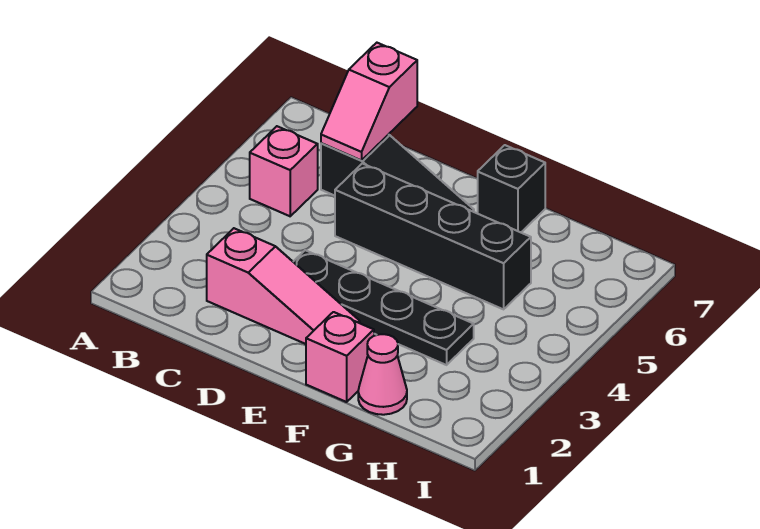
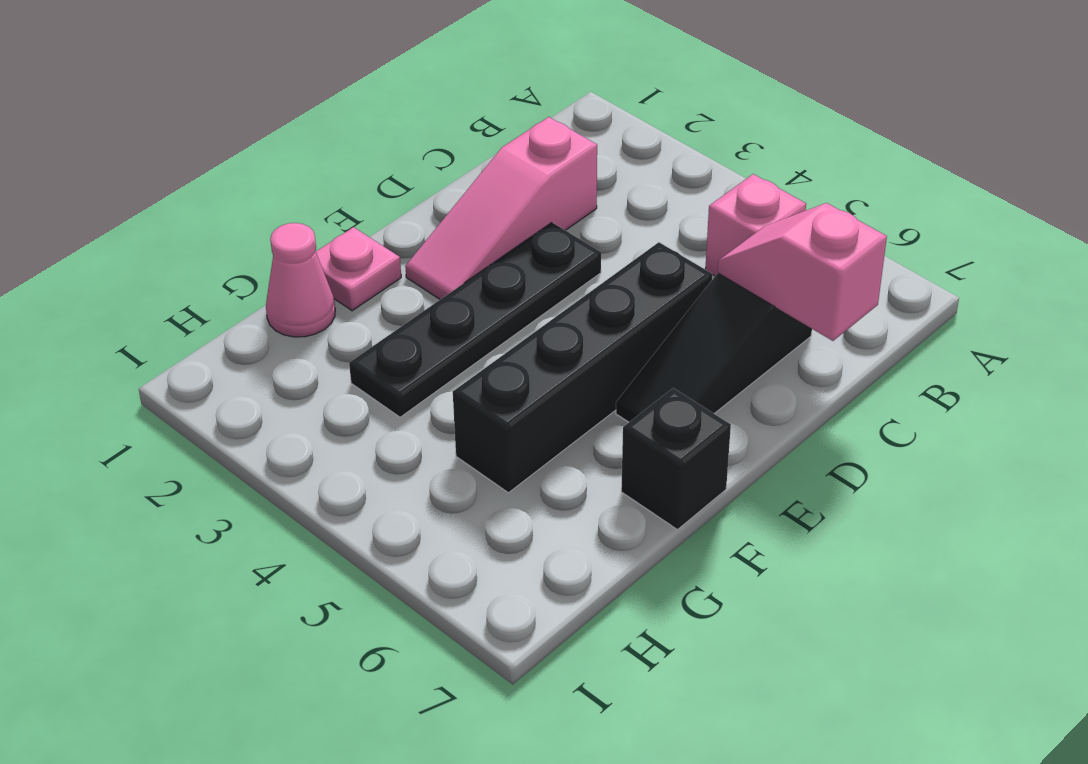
pink brick F1 level 1 -> pink plate F1 level 1

